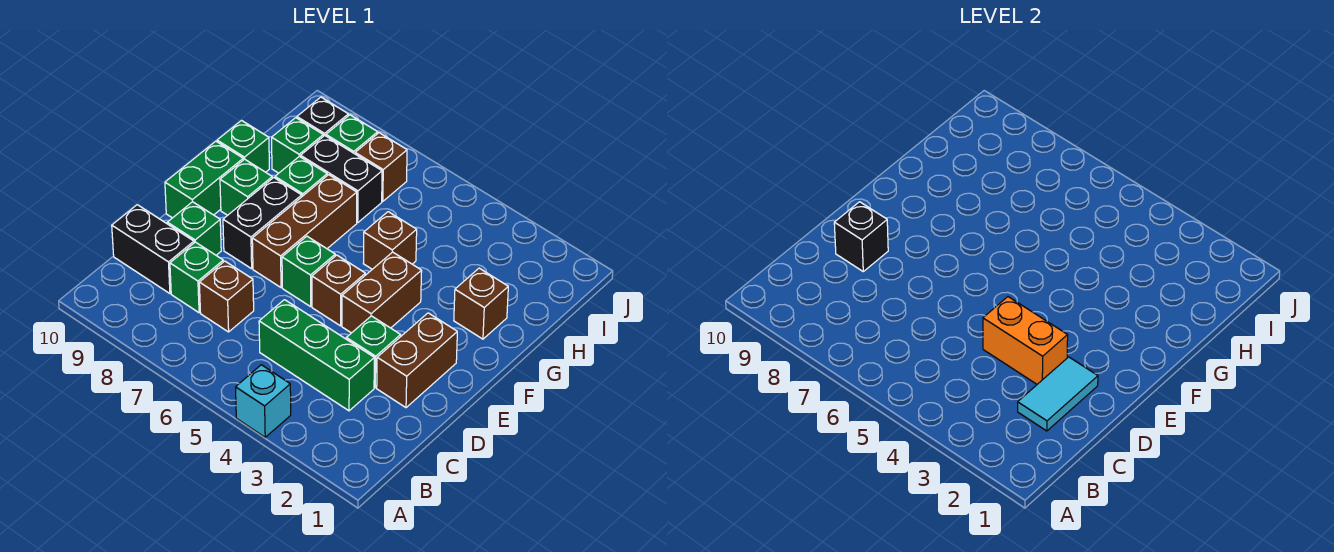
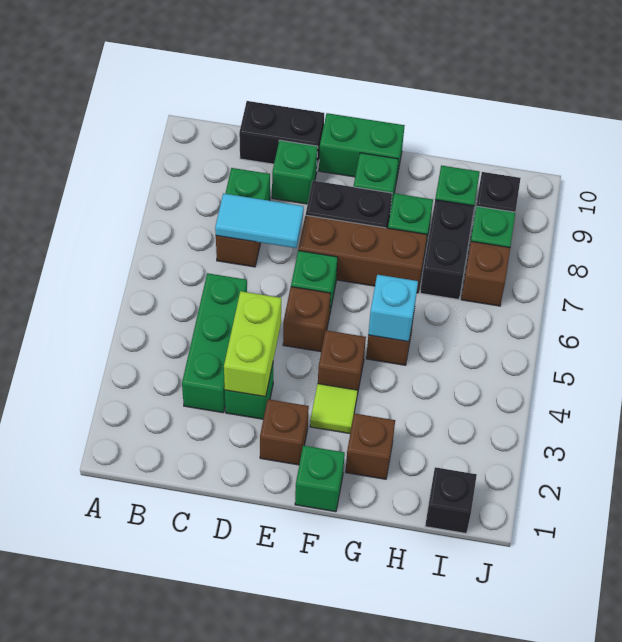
cyan brick A4 level 1 -> cyan brick G5 level 2
cyan tile C2:D2 level 2 -> cyan tile C7:D7 level 2
black brick C9:C10 level 1 -> black brick C10:D10 level 1
brown brick D2:E2 level 1 -> brown brick E2 level 1
orange brick D3:D4 level 2 -> lime brick D3:D4 level 2
black brick D9 level 2 -> black brick I1 level 1
brown brick E4:F4 level 1 -> brown brick F4 level 1
none -> lime tile F3 level 1
green brick G10 level 1 -> green brick F1 level 1

